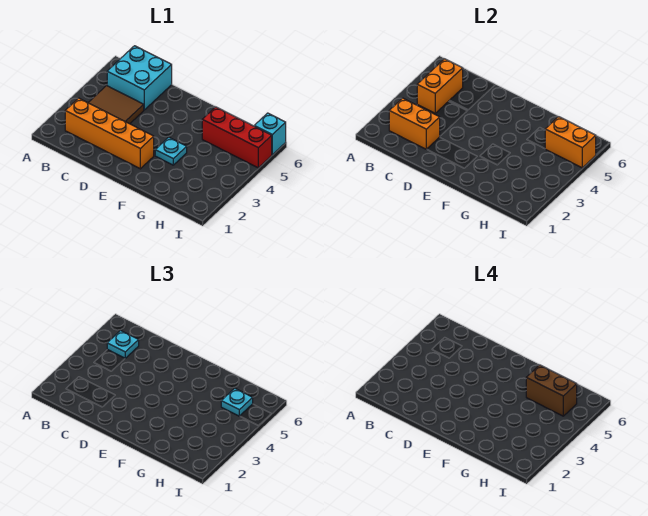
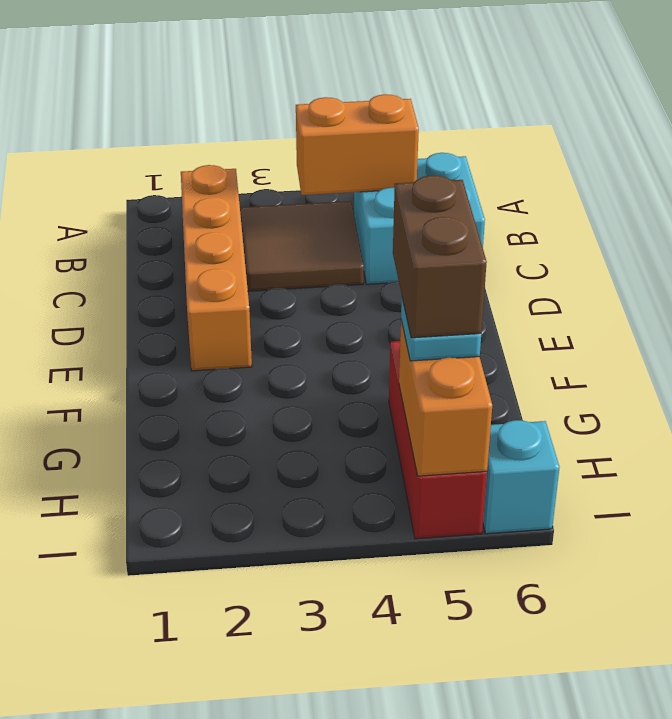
orange brick B2:C2 level 2 -> none
cyan plate B5 level 3 -> none
cyan plate F3 level 1 -> none

